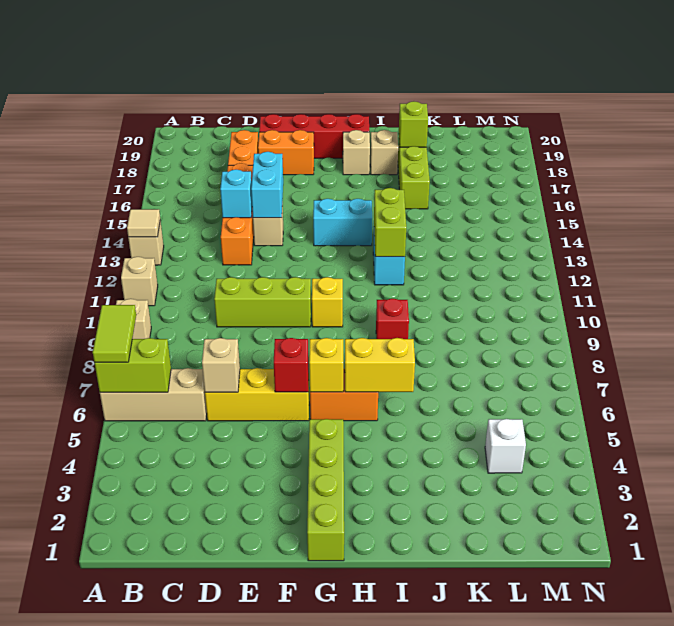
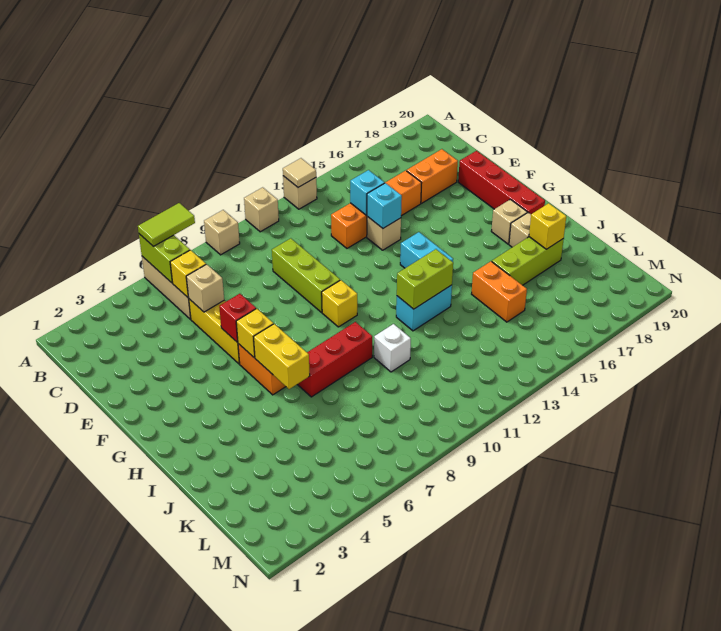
none -> yellow brick C6 level 2
cyan brick E14:E15 level 2 -> cyan brick E14 level 2
orange brick E18:F18 level 1 -> orange brick J15:K15 level 1
lime brick G1:G4 level 1 -> none
red brick I9 level 1 -> red brick I7:I9 level 1
lime brick J18 level 2 -> yellow brick J18 level 2
white brick L4 level 1 -> white brick J10 level 1

